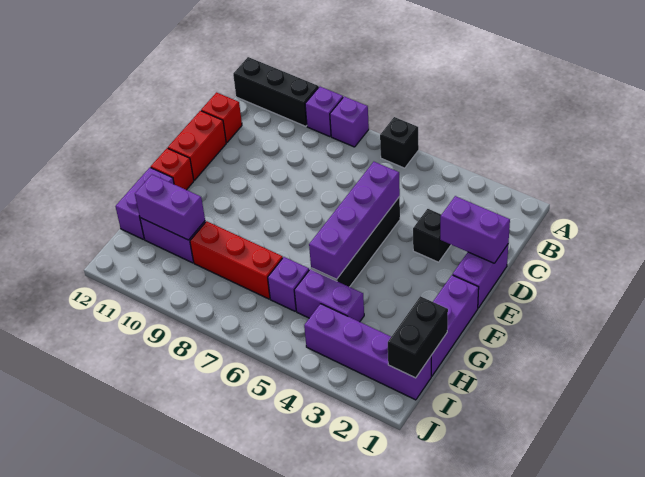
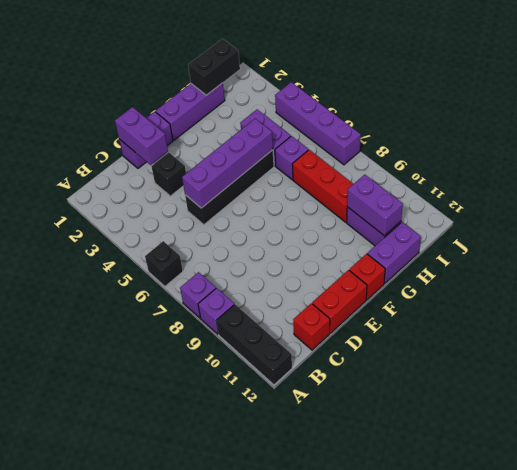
purple brick I1:I4 level 1 -> purple brick J4:J7 level 1

